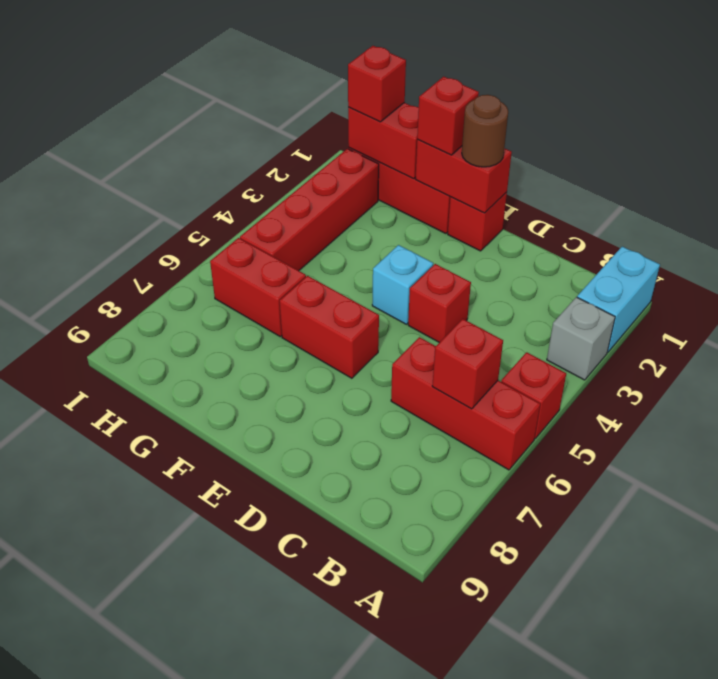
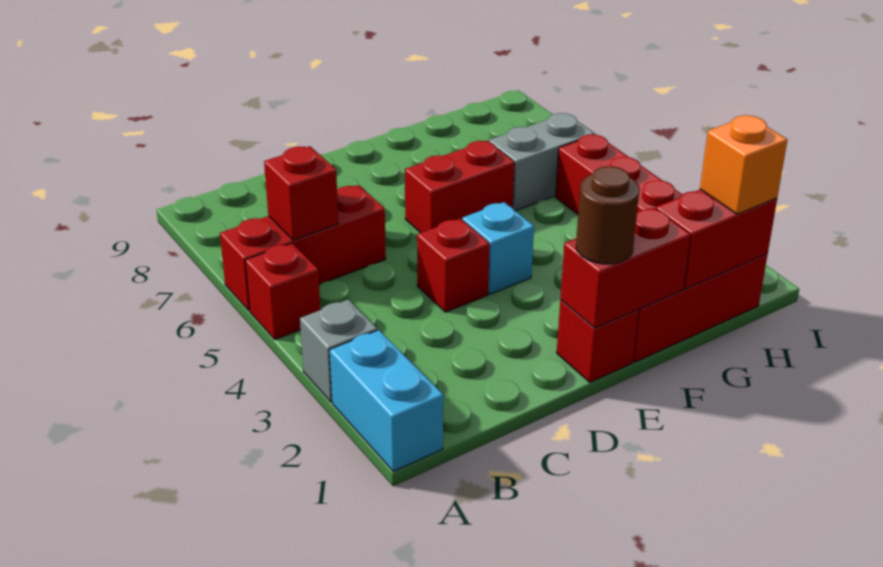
red brick F1 level 3 -> none
red brick G6:H6 level 1 -> grey brick G6:H6 level 1
red brick H1 level 3 -> orange brick H1 level 3

